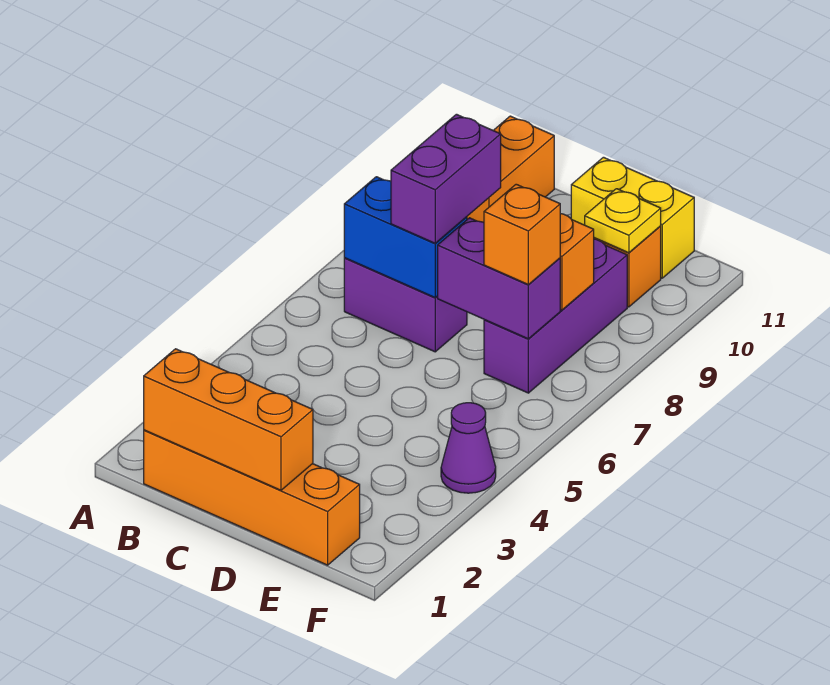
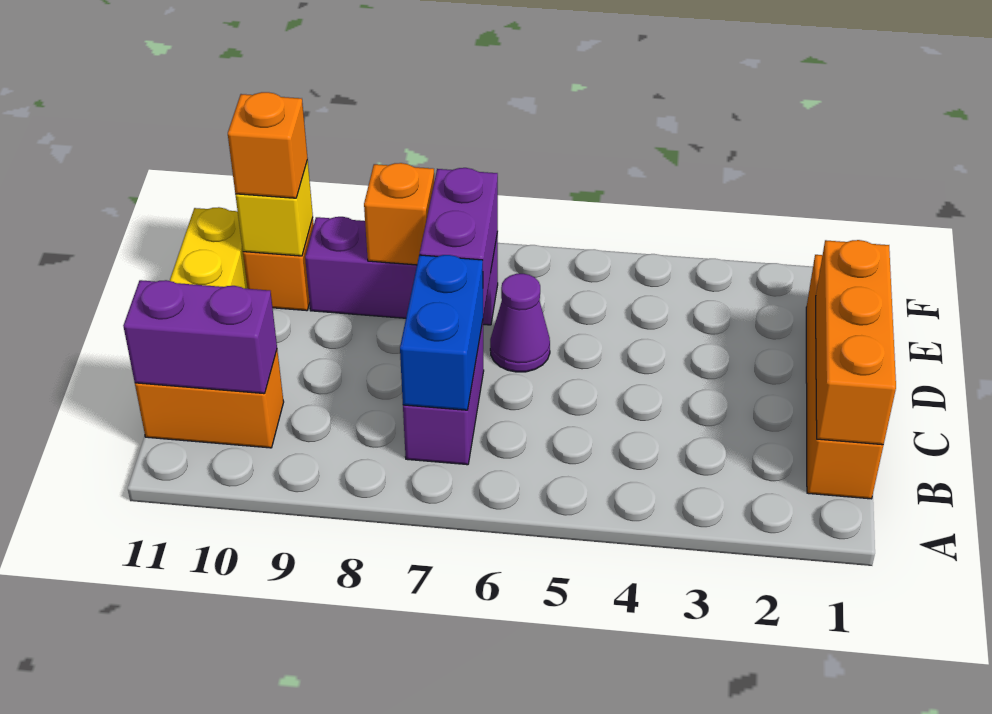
purple brick C7:C8 level 3 -> purple brick B10:B11 level 2
orange brick E7 level 3 -> orange brick E10 level 3
yellow plate E10 level 2 -> yellow brick E10 level 2
purple cone F4 level 1 -> purple cone D6 level 1

